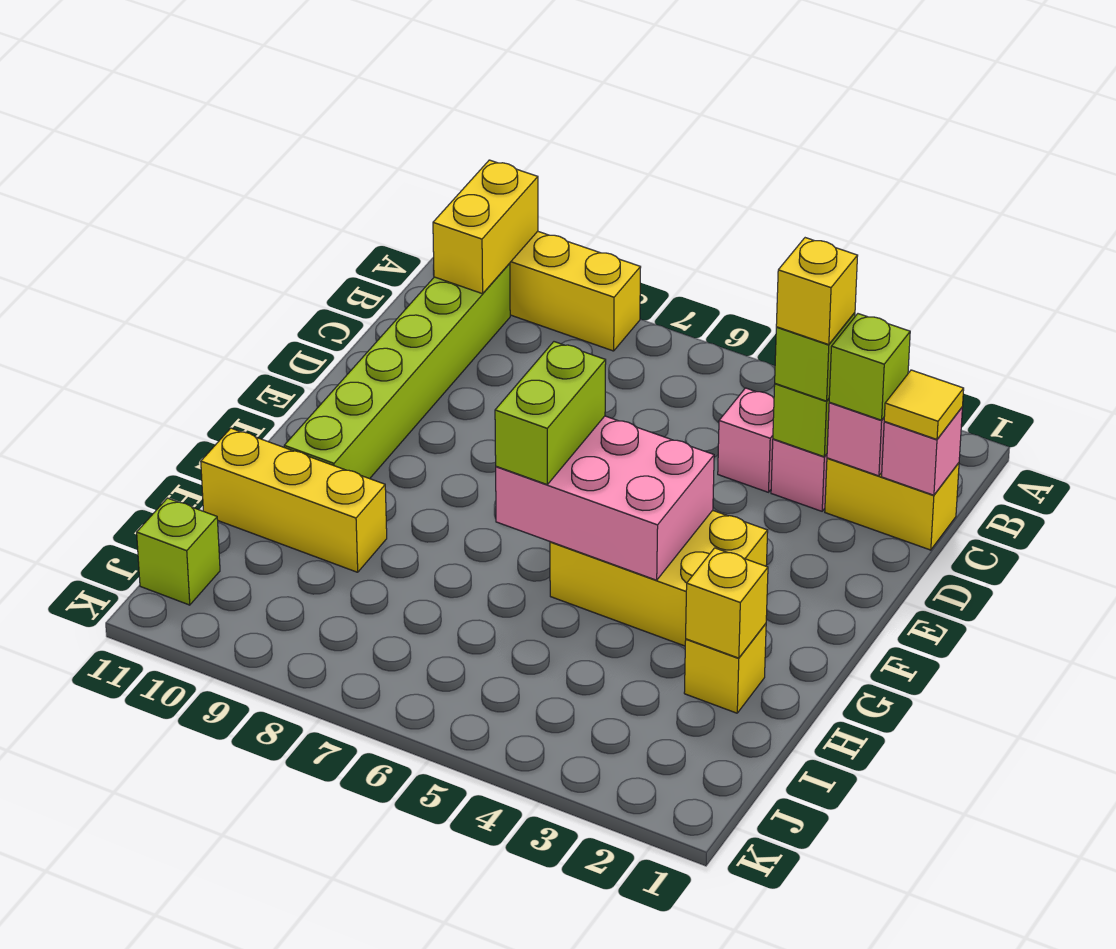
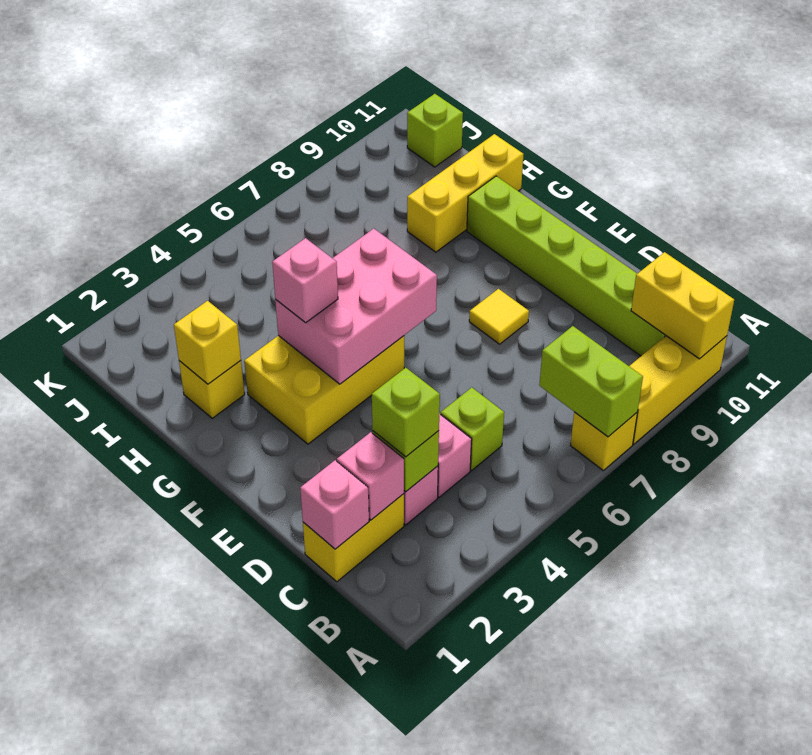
yellow tile C1 level 3 -> yellow tile E8 level 1
lime brick C2 level 3 -> lime brick C5 level 1
yellow brick C3 level 4 -> yellow brick A7 level 1
lime brick F6:G6 level 3 -> lime brick A7:B7 level 2
none -> pink brick G4 level 3

